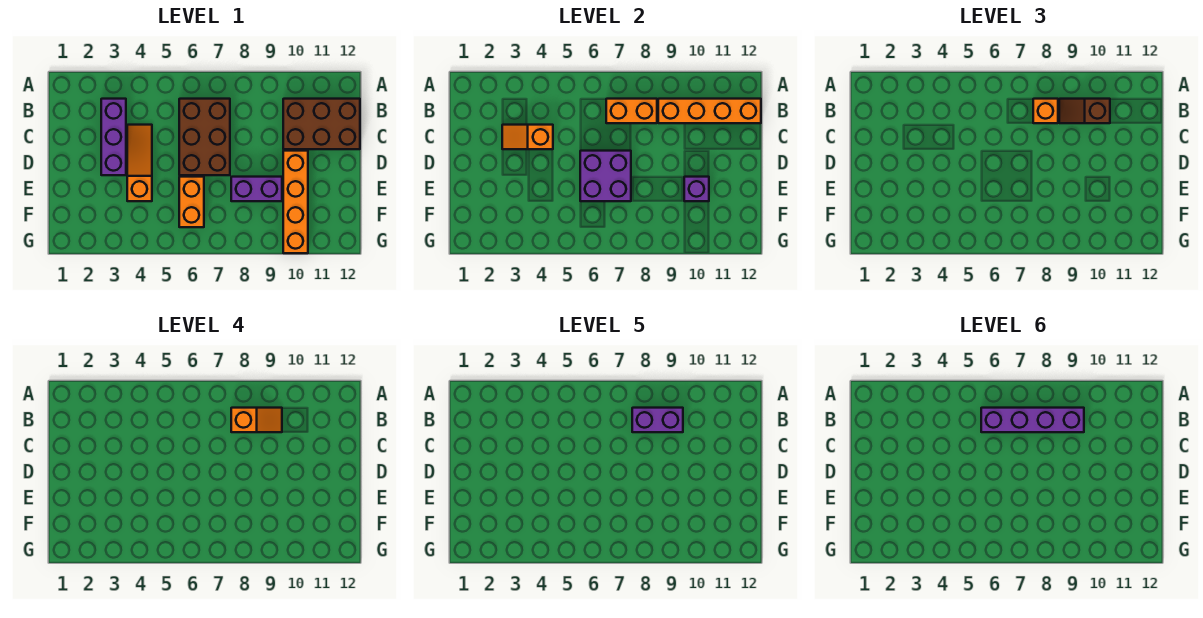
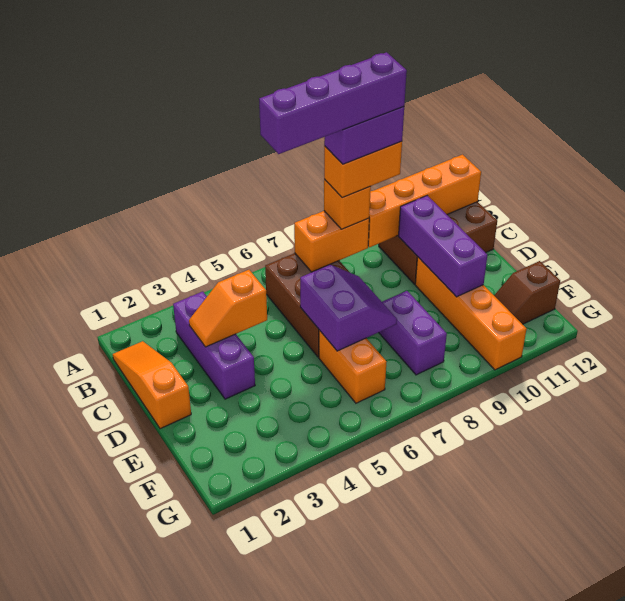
orange slope B8:B9 level 4 top 8 -> orange brick B8:B9 level 4
brown slope B9:B10 level 3 top 10 -> brown slope F11:F12 level 1 top 12
orange slope C4:E4 level 1 top E -> orange slope B1:D1 level 1 top D
purple brick D6:E7 level 2 -> purple slope D6:E7 level 2 top 6
purple brick E8:E9 level 1 -> purple brick E8:F8 level 1
purple brick E10 level 2 -> purple brick C10:E10 level 2

